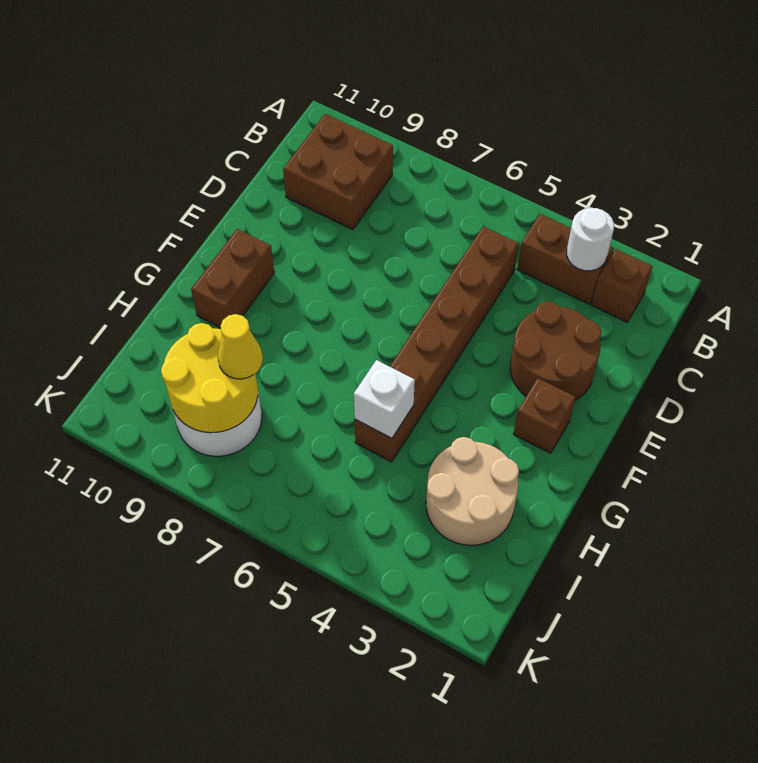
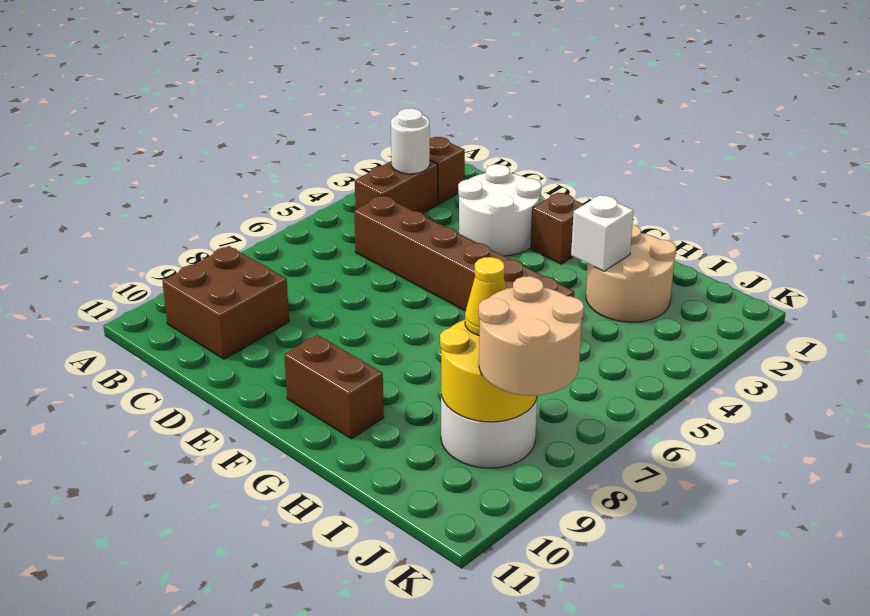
brown round brick D2:E3 level 1 -> white round brick D2:E3 level 1
white brick H5 level 2 -> white brick H3 level 2
none -> tan round brick J8:K9 level 3

